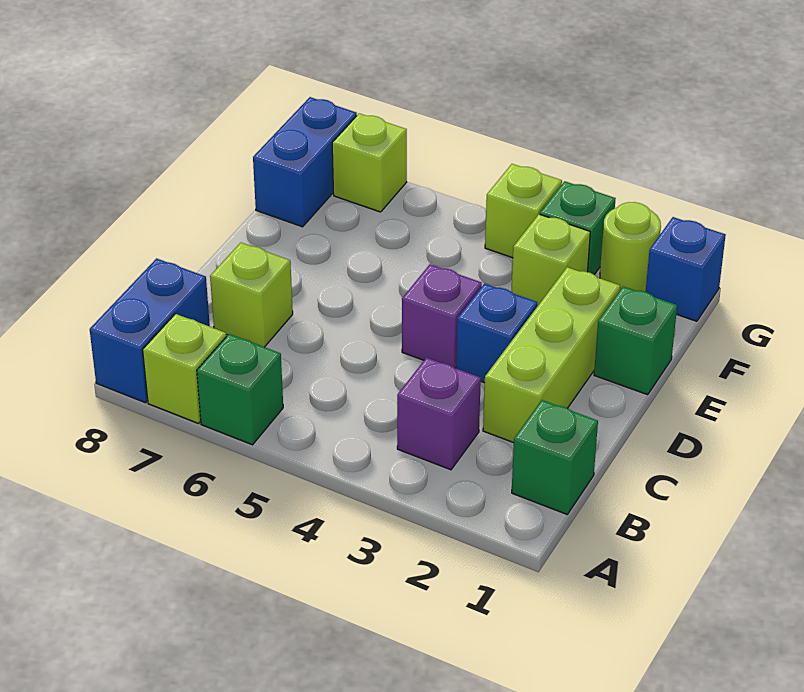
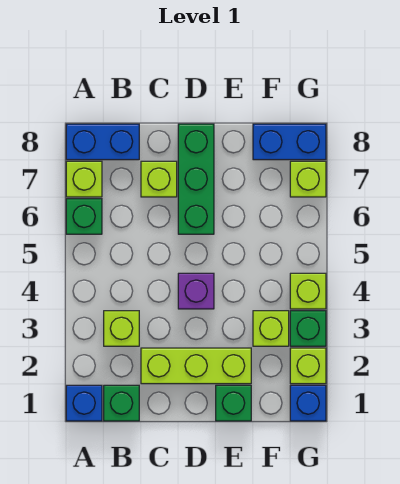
purple brick B3 level 1 -> lime brick B3 level 1
blue brick D3 level 1 -> blue brick A1 level 1
none -> green brick D6:D8 level 1
lime round brick G2 level 1 -> lime brick G2 level 1

